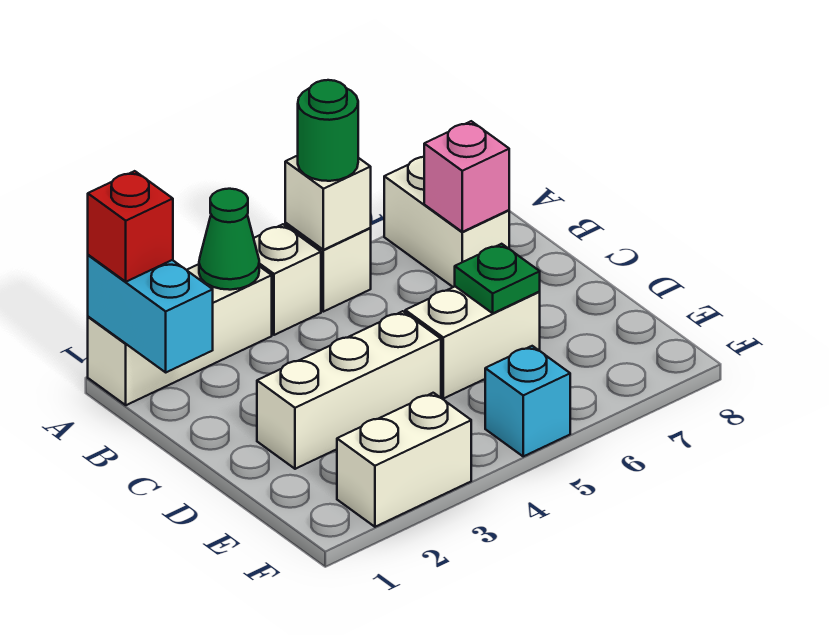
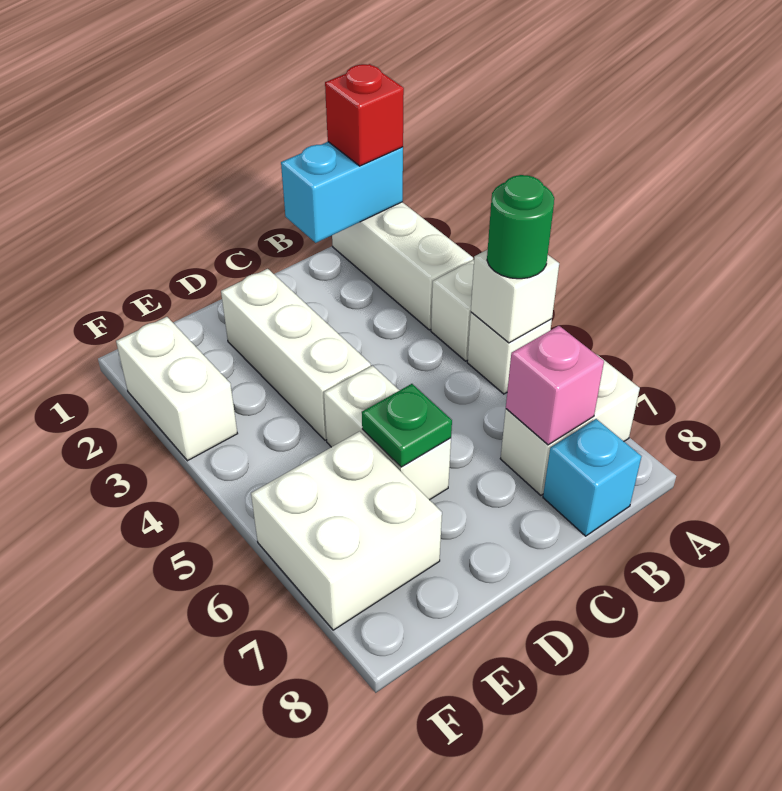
green cone A3 level 2 -> none
none -> white brick E6:F7 level 1
cyan brick F5 level 1 -> cyan brick B8 level 1

